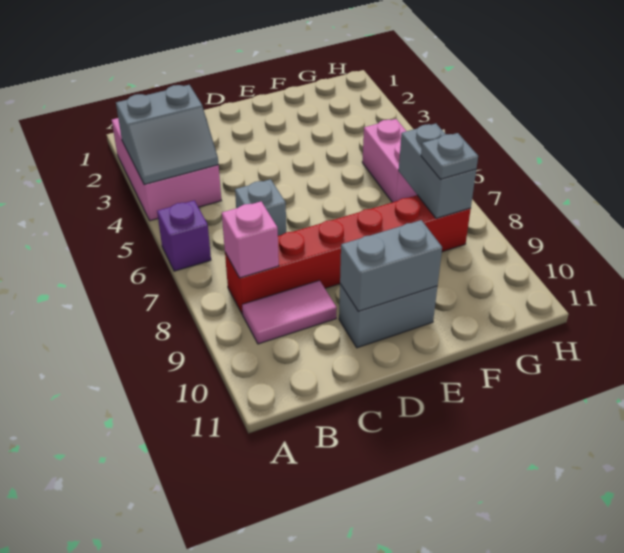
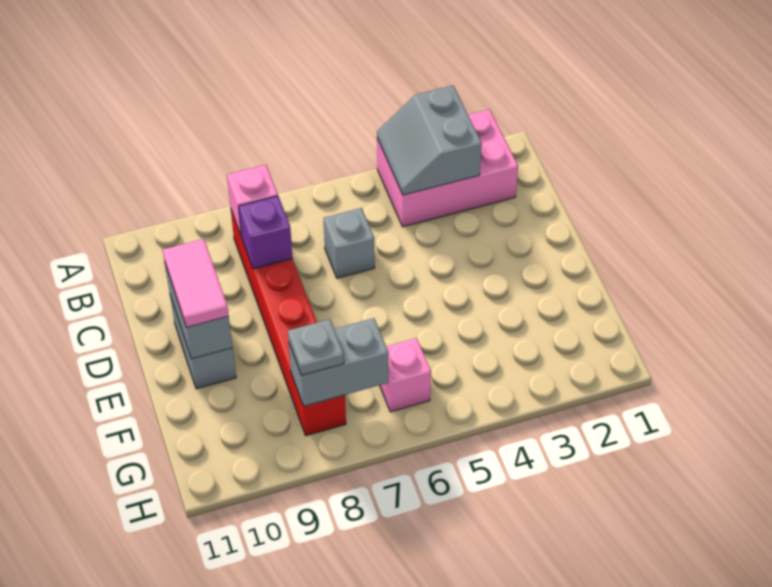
purple brick A6 level 1 -> purple brick C8 level 2
pink tile B9:C9 level 1 -> pink tile D10:E10 level 3
pink brick G5:G6 level 1 -> pink brick G6 level 1

